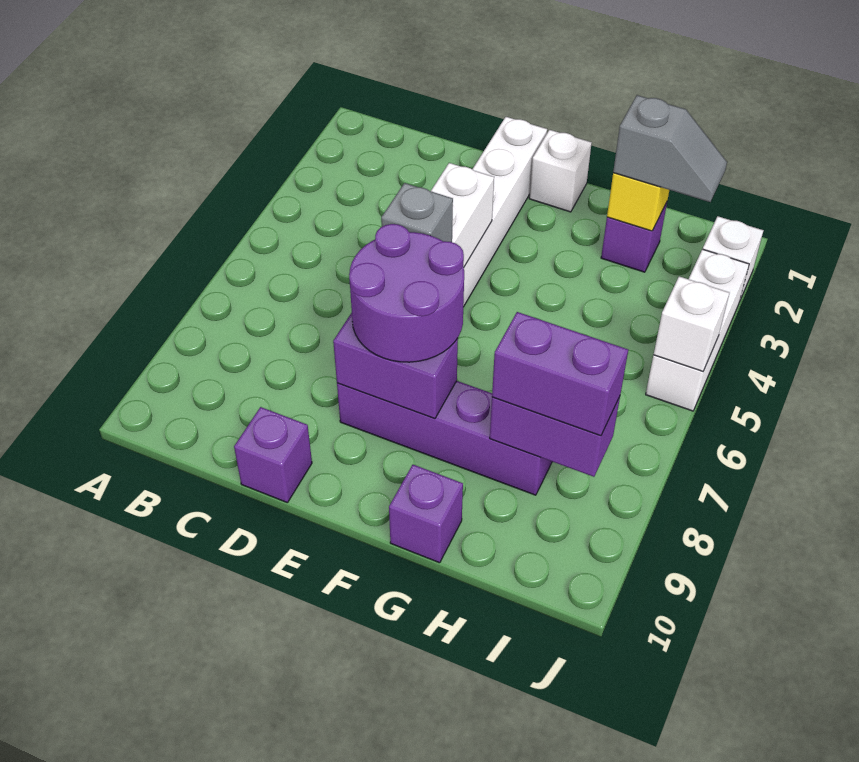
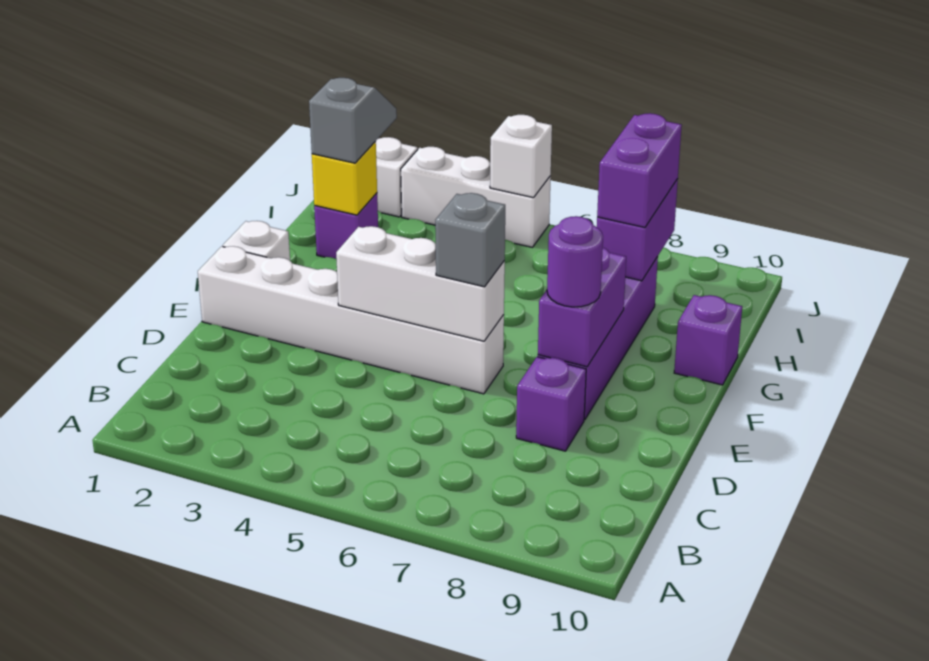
purple brick D10 level 1 -> purple brick D8 level 1
purple round brick E7:F8 level 3 -> purple round brick E8 level 3

